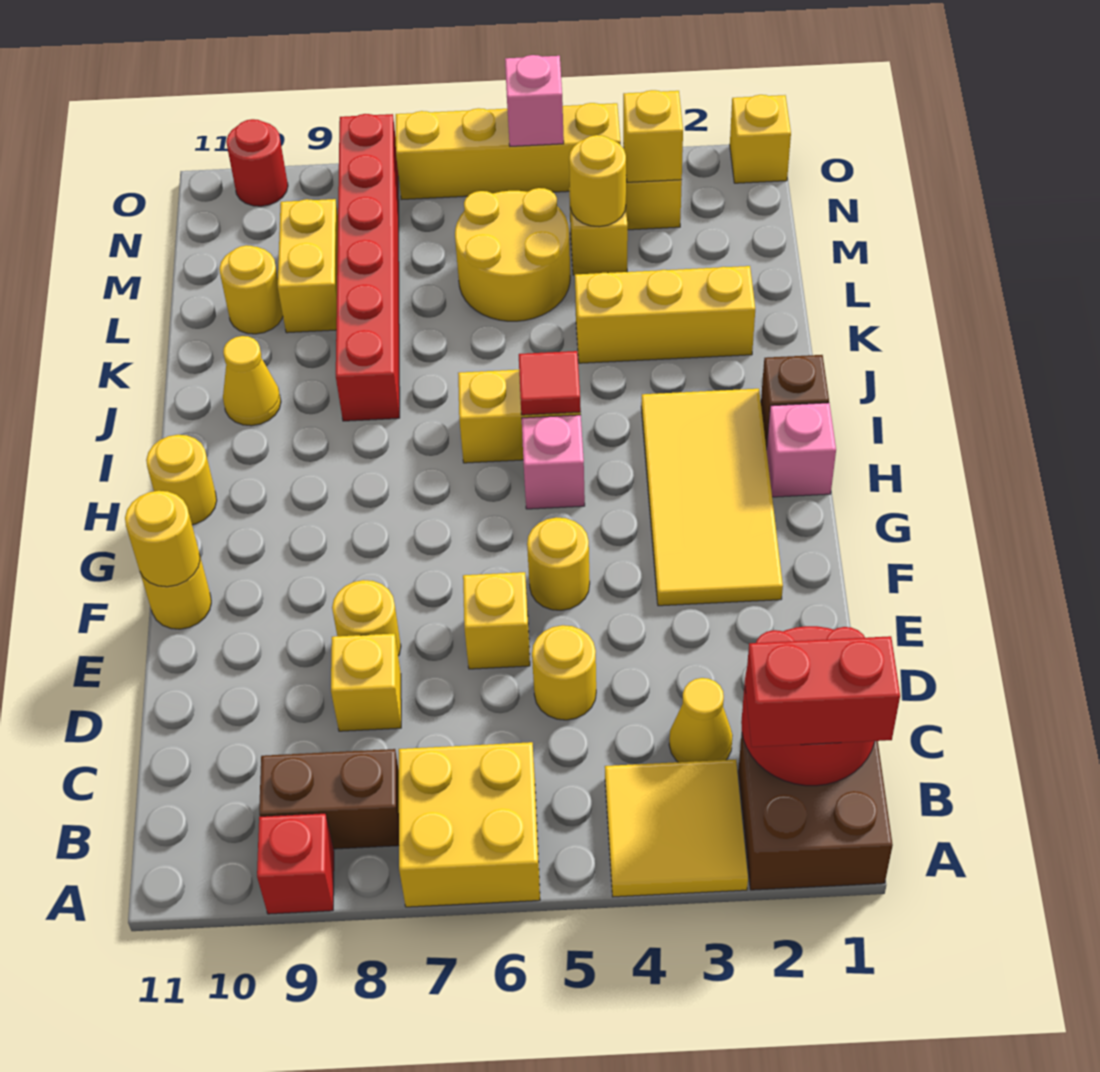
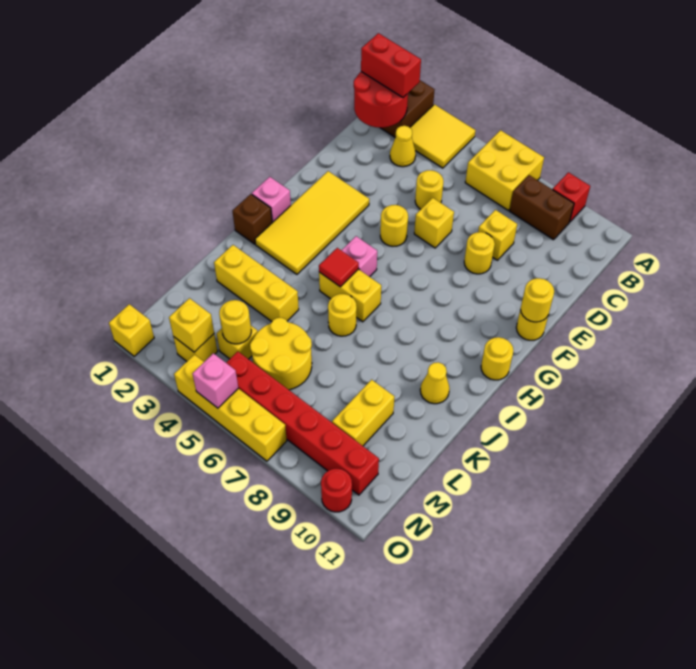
red brick J8:O8 level 1 -> red brick N5:N10 level 1
yellow round brick L10 level 1 -> yellow round brick J6 level 1

